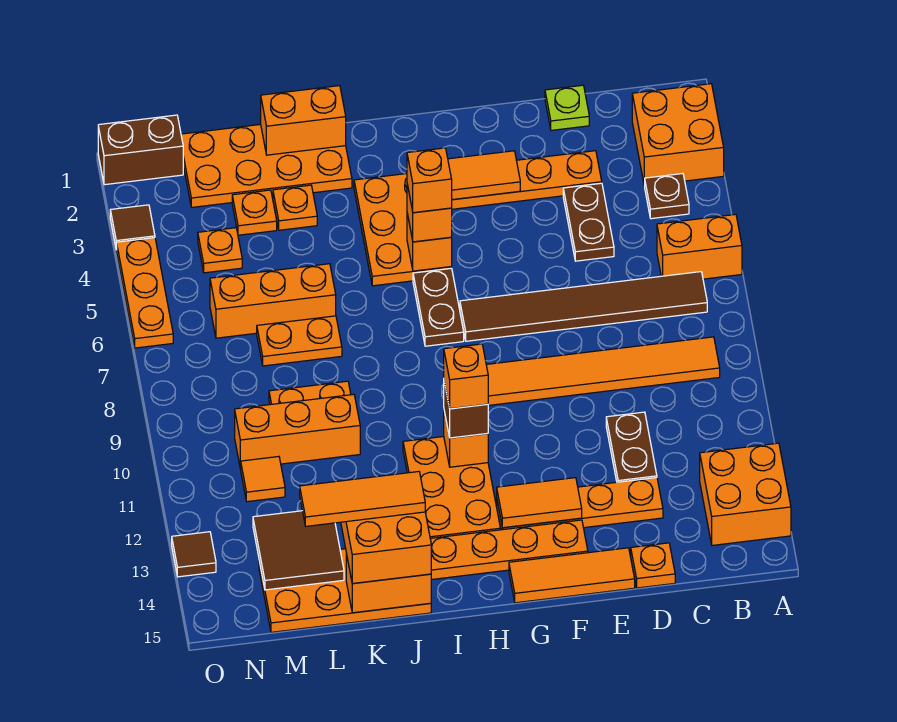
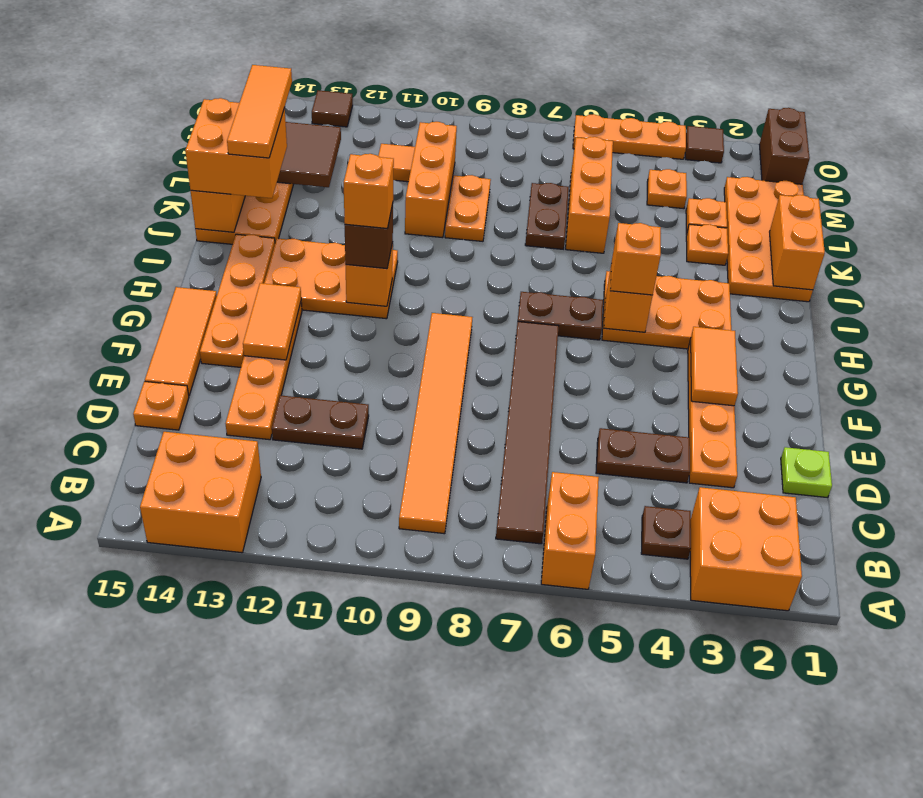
orange brick H5 level 4 -> none
orange plate K7:L7 level 1 -> brown plate K7:L7 level 1

